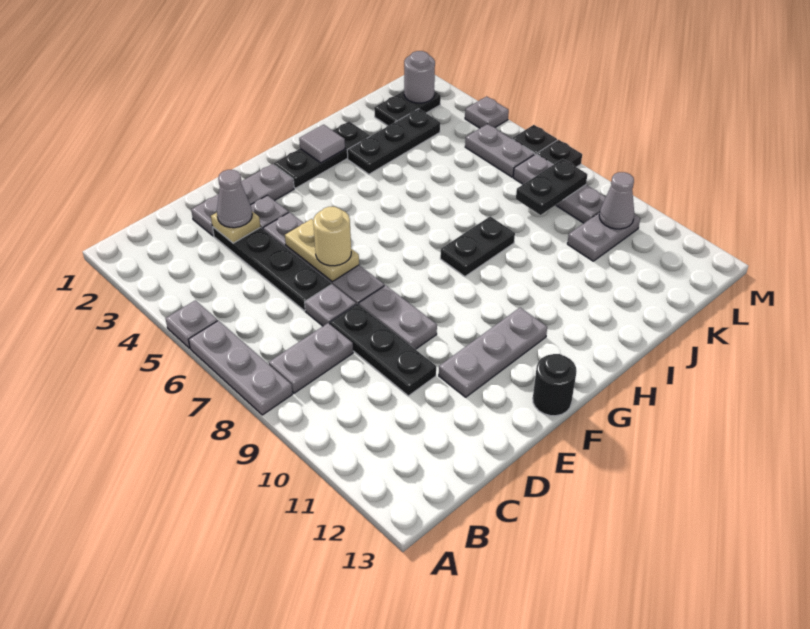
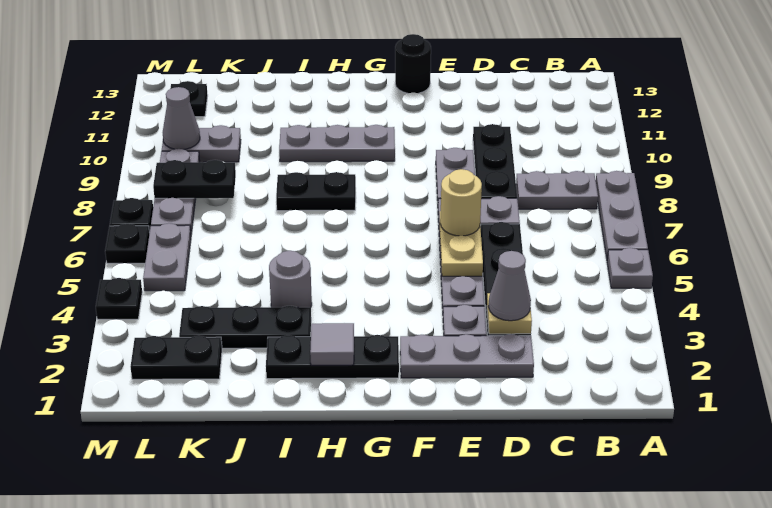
grey plate E11:G11 level 1 -> grey plate G10:I10 level 1
grey round brick L2 level 2 -> grey round brick I4 level 1
none -> black plate L12 level 1
grey plate M4 level 1 -> black plate M4 level 1

